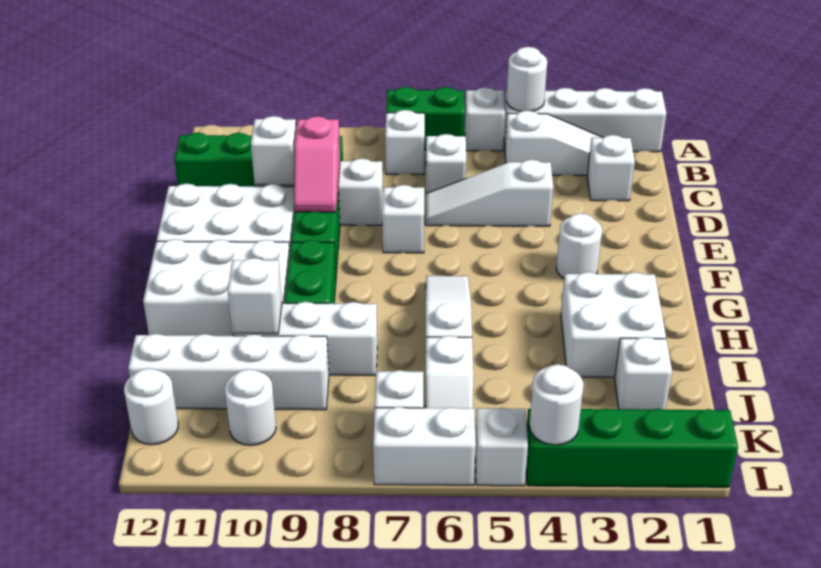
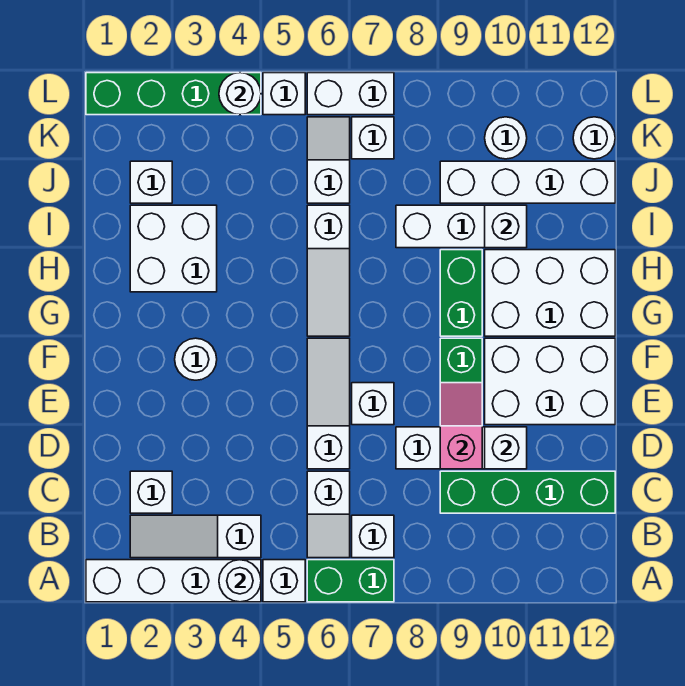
white slope D4:D6 level 1 top 4 -> white slope D6:F6 level 1 top D

